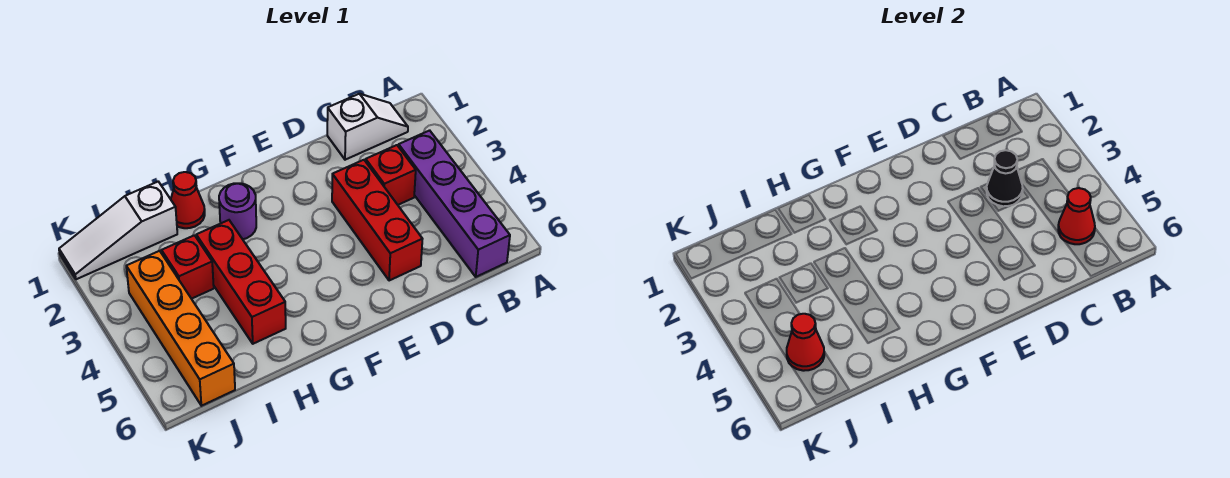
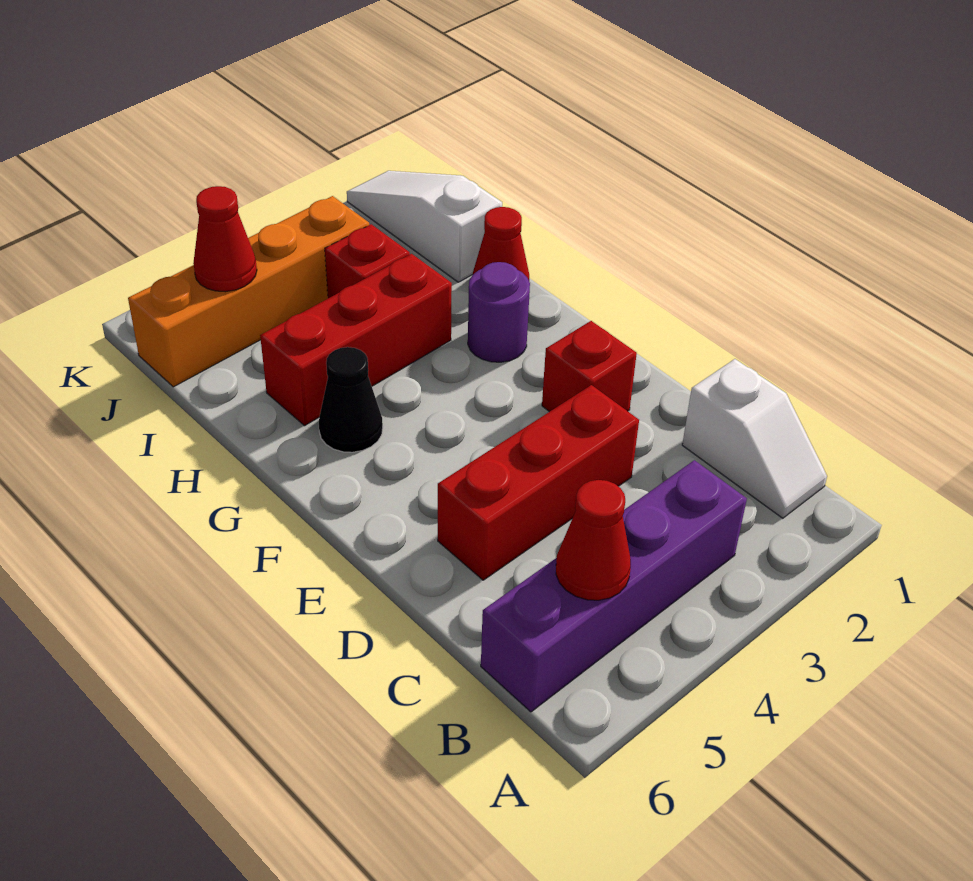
red brick C3 level 1 -> red brick E2 level 1
black cone C3 level 2 -> black cone G5 level 1

